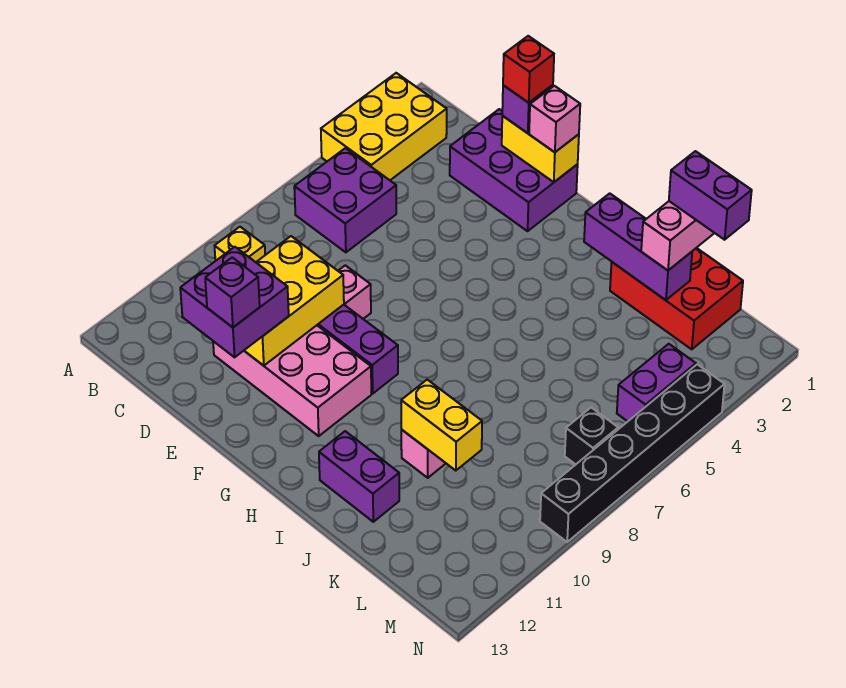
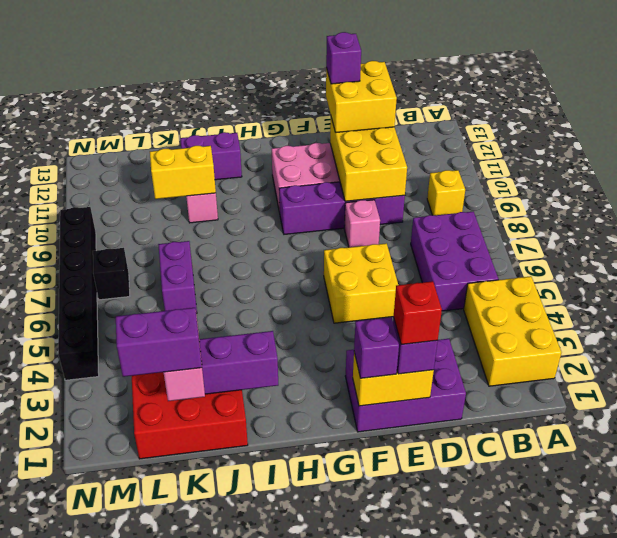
purple brick B5:C6 level 1 -> purple brick B5:C7 level 1
purple brick D11:E12 level 3 -> yellow brick D11:E12 level 3
none -> yellow brick E5:F6 level 1
pink brick F1 level 3 -> purple brick F1 level 3
purple brick M4:M5 level 1 -> purple brick K6:K7 level 1

